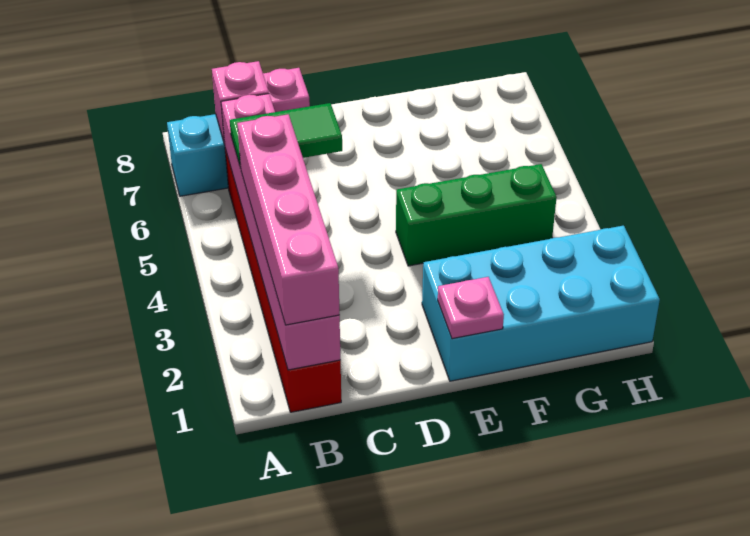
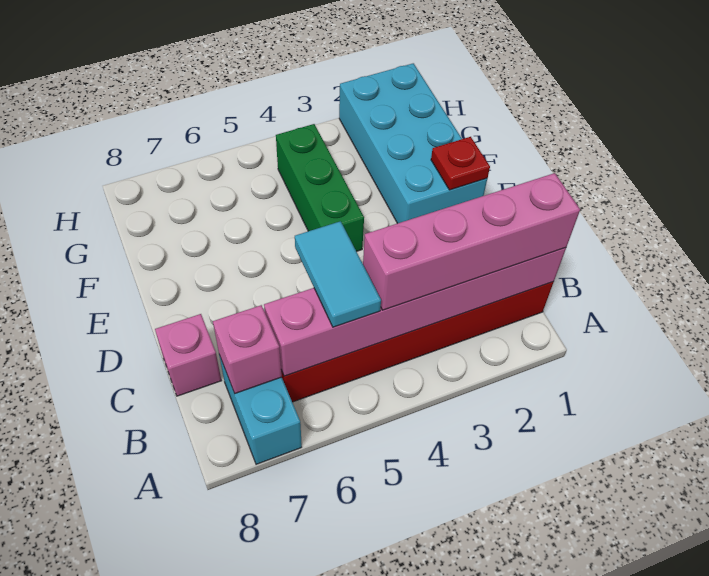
green tile B5:C5 level 3 -> cyan tile B5:C5 level 3
pink plate E1 level 2 -> red plate E1 level 2

